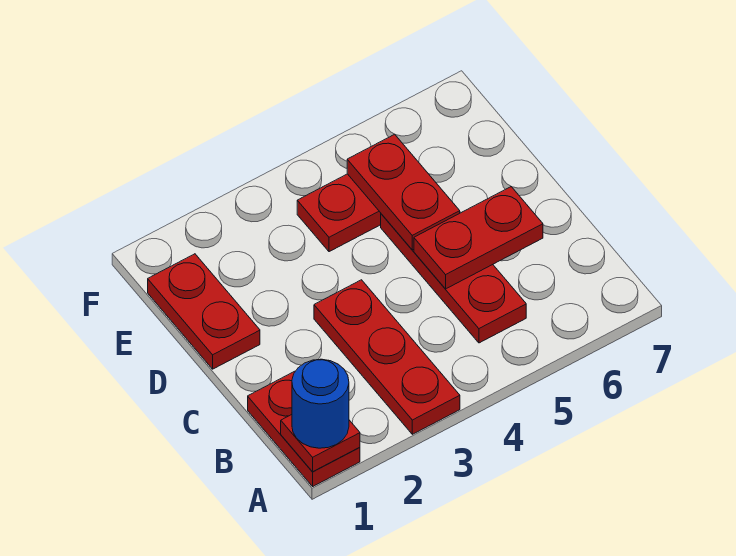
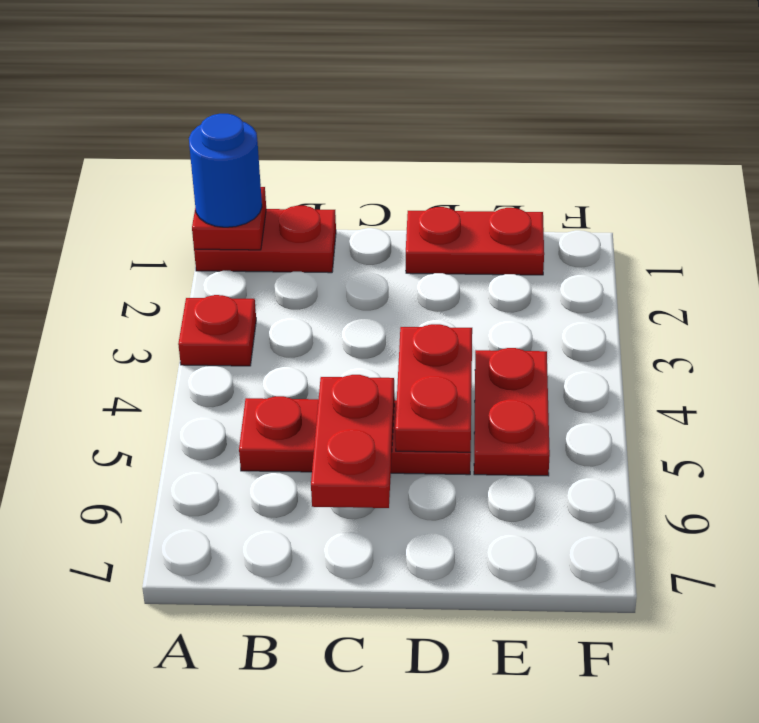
red plate A3:C3 level 1 -> red plate A3 level 1
red plate D5:E5 level 2 -> red plate D4:D5 level 2

